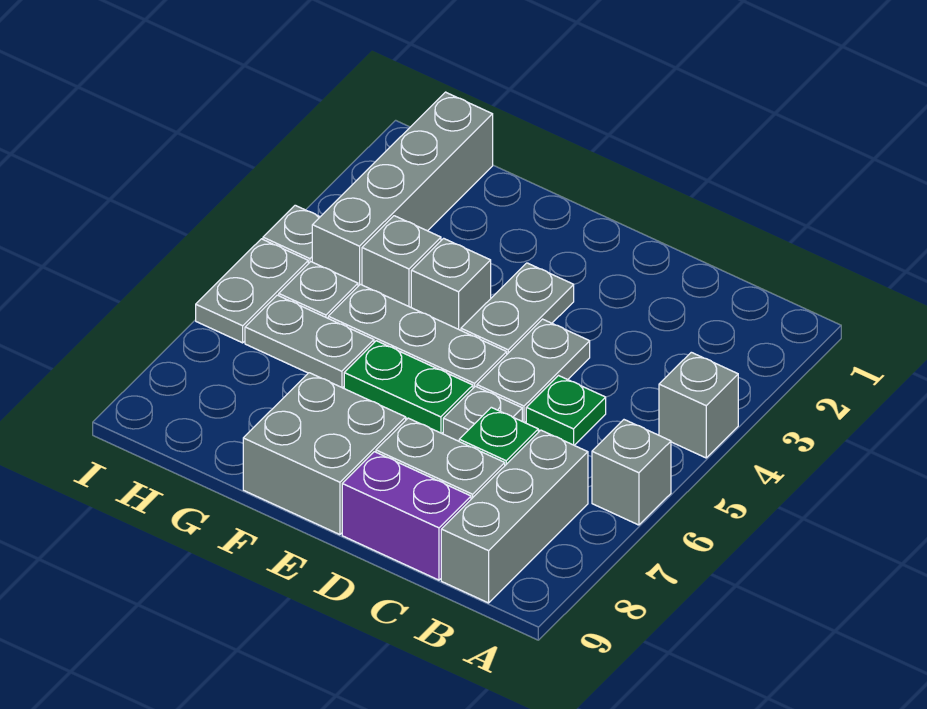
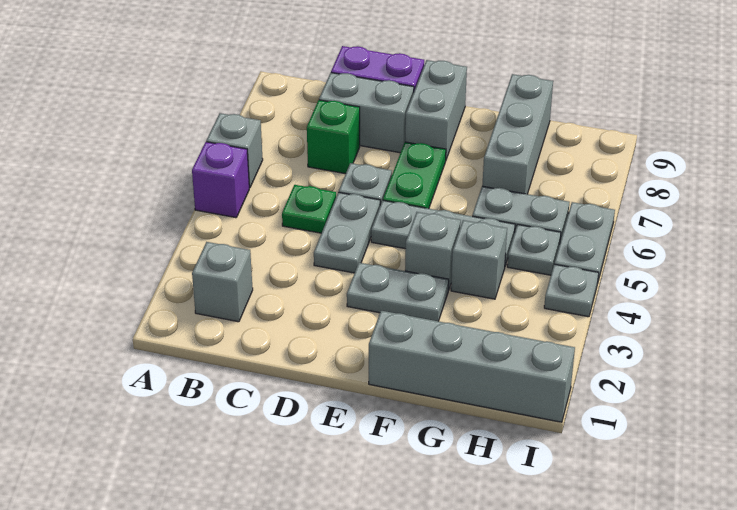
grey brick A4 level 1 -> grey brick B2 level 1
none -> purple brick A5 level 1
grey brick B7:B9 level 1 -> grey brick G7:G9 level 1
grey plate E3:E4 level 1 -> grey plate E3:F3 level 1
green plate E6:F6 level 1 -> green plate E6:E7 level 1
grey brick E8:F9 level 1 -> grey brick E8:E9 level 1
grey brick H1:H4 level 1 -> grey brick F1:I1 level 1

